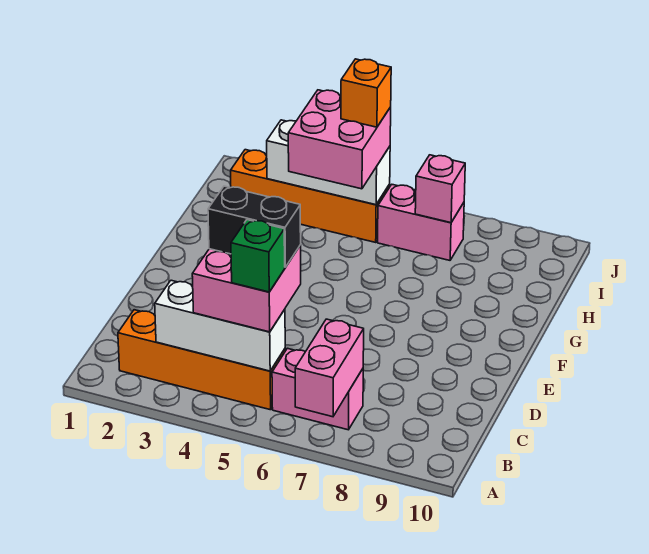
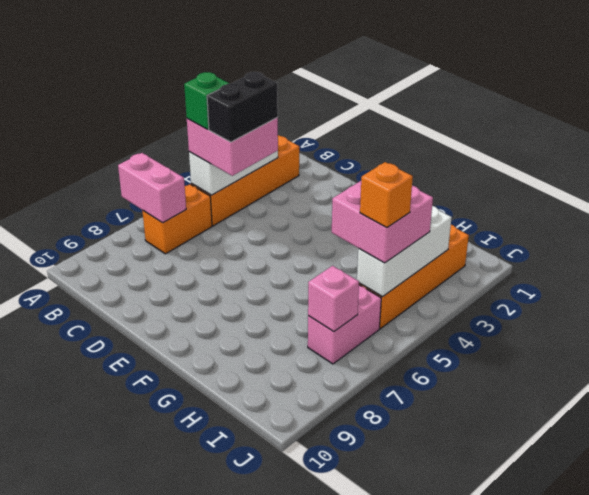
pink brick B6:B7 level 1 -> orange brick B6:B7 level 1

